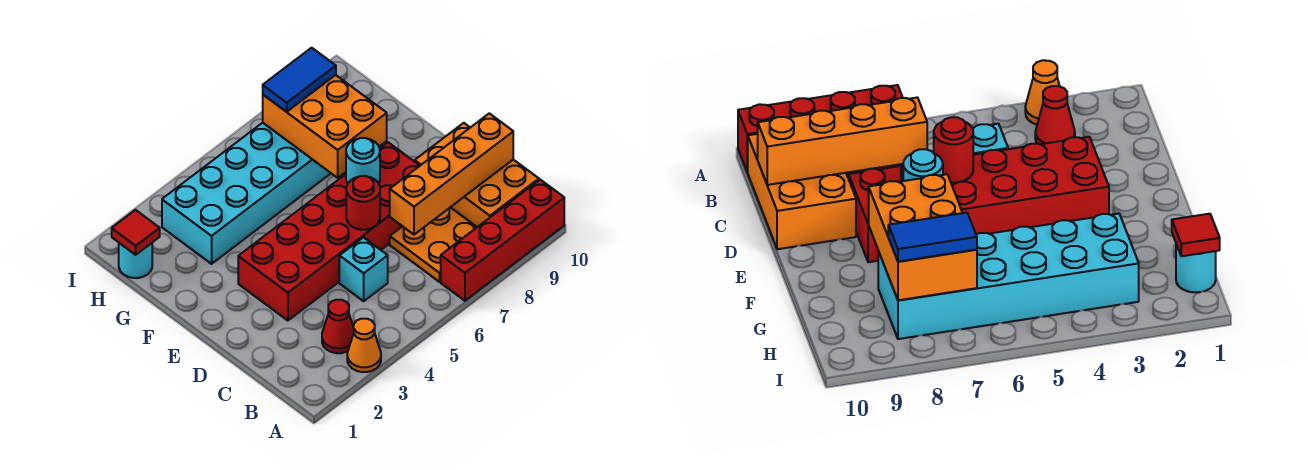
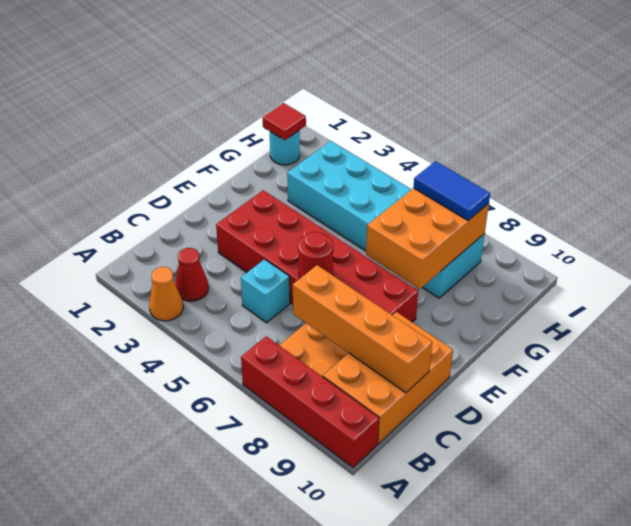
cyan round brick E7 level 2 -> none

